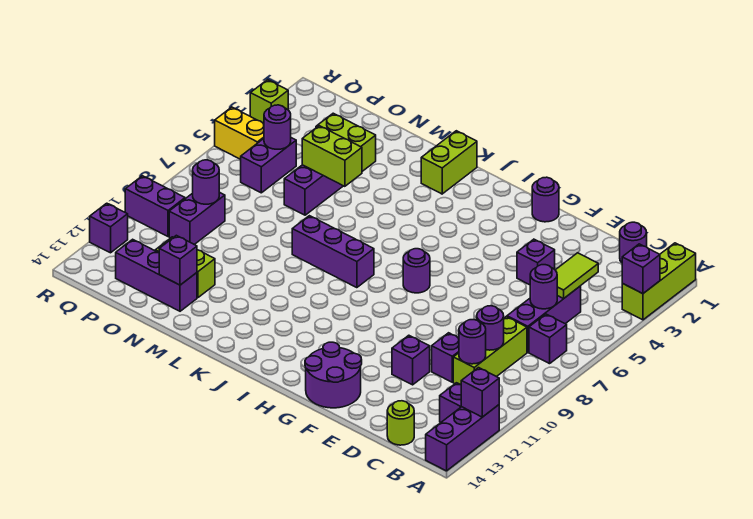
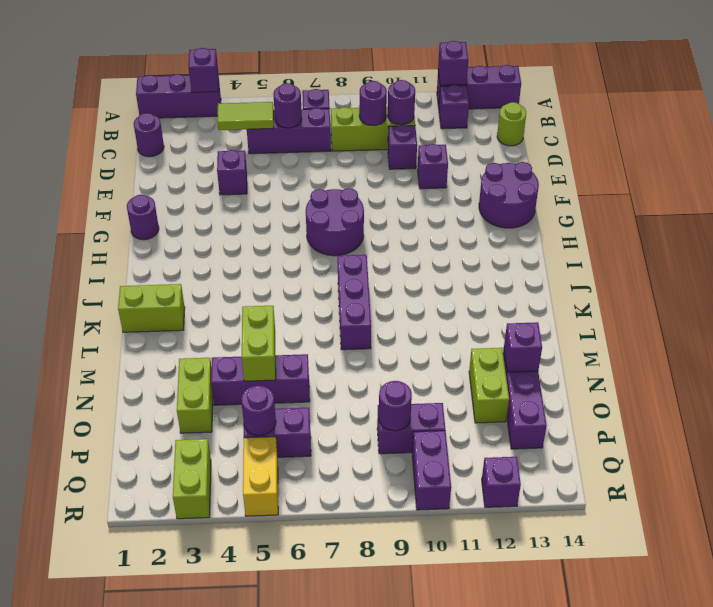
lime brick A1:A3 level 1 -> purple brick A1:A3 level 1
purple round brick H7 level 1 -> purple round brick G7:H8 level 1
lime brick R3 level 1 -> lime brick Q3:R3 level 1

